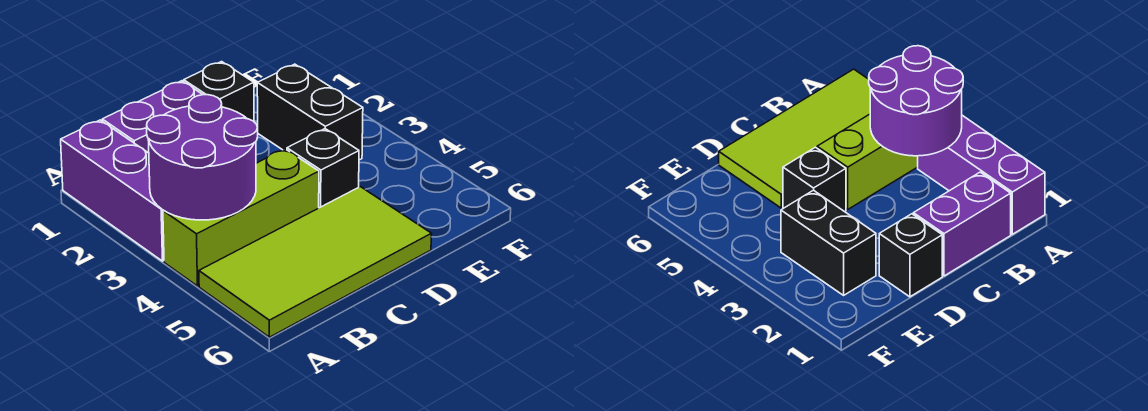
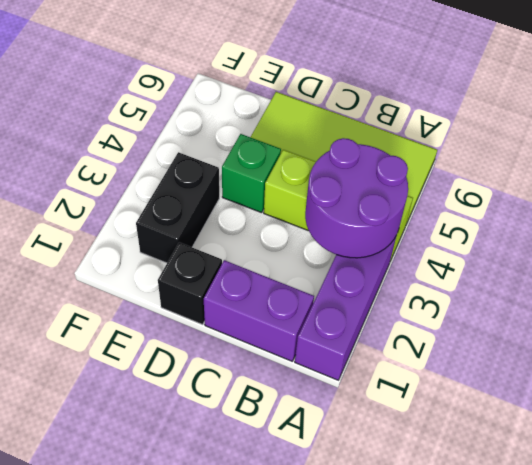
black brick D4 level 1 -> green brick D4 level 1

